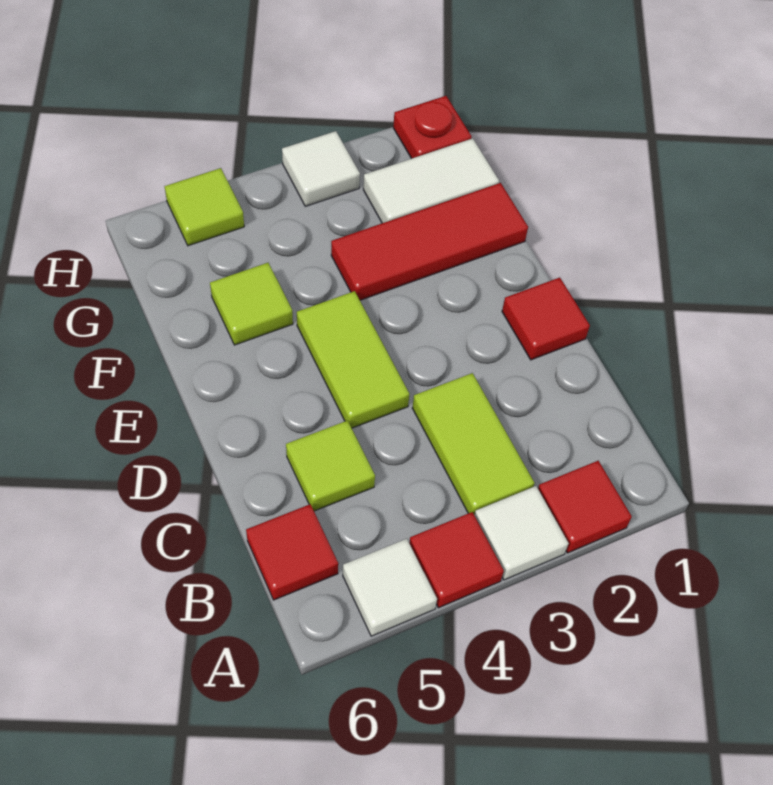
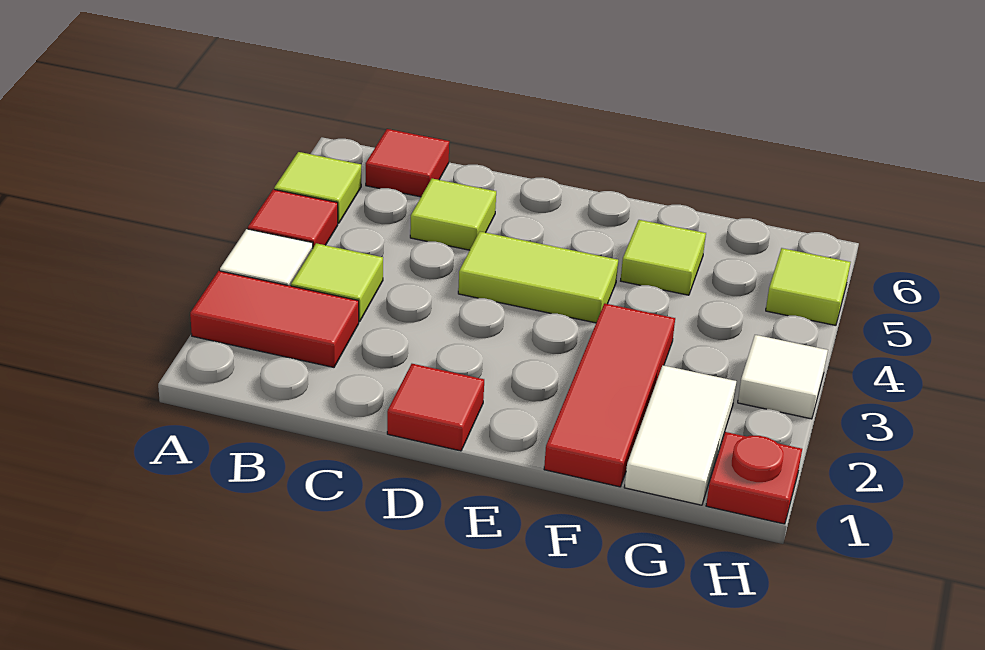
red tile A2 level 1 -> red tile A2:B2 level 1
white tile A5 level 1 -> lime tile A5 level 1
lime tile B3:C3 level 1 -> lime tile B3 level 1

